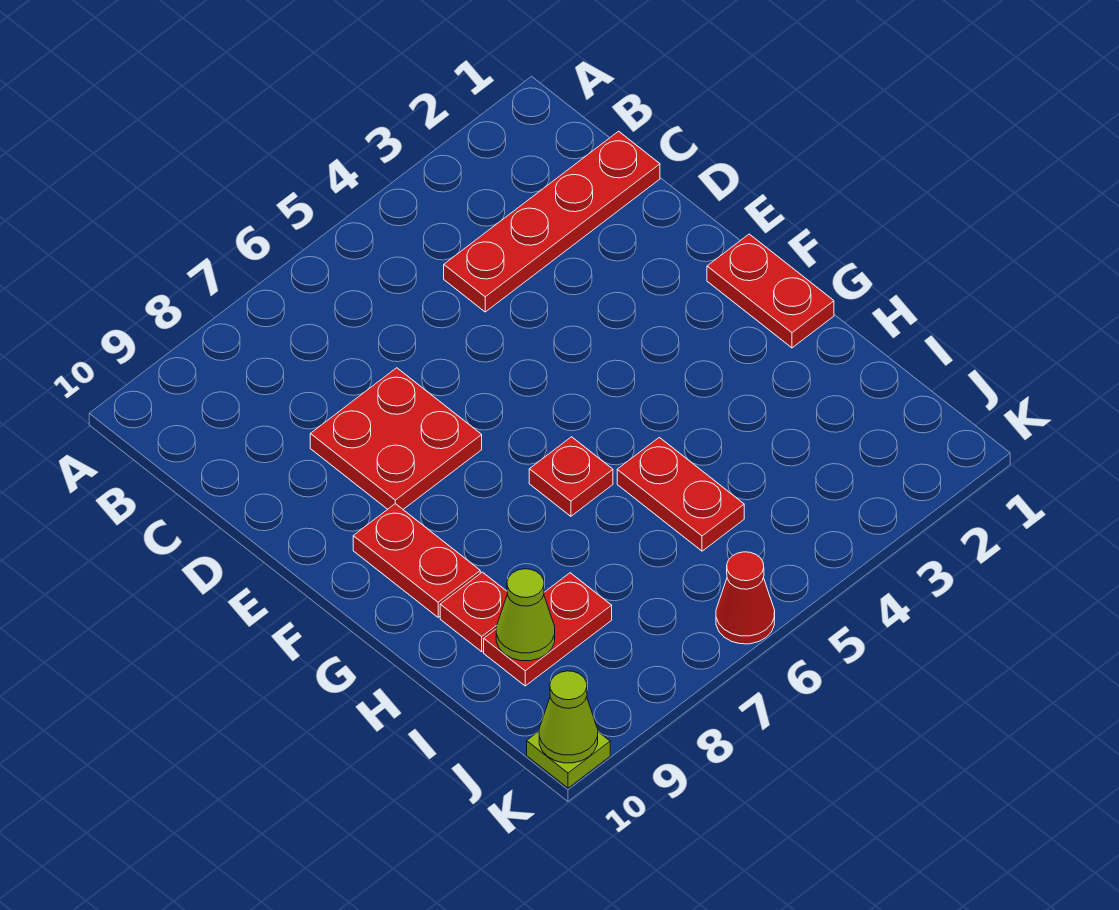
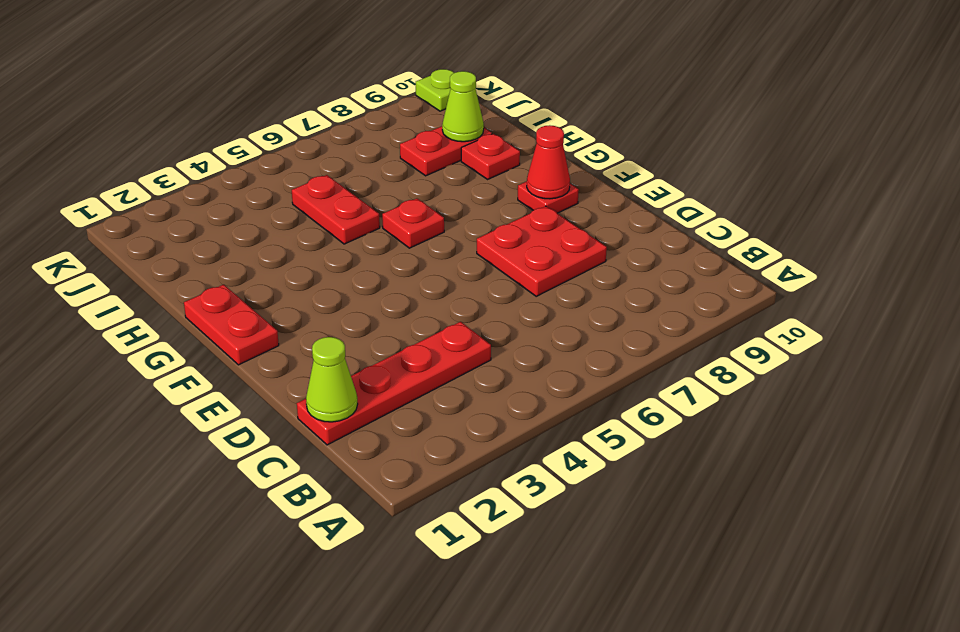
red plate F9:G9 level 1 -> red plate F9 level 1
red cone K6 level 1 -> red cone F9 level 2
lime cone K10 level 2 -> lime cone C1 level 2

